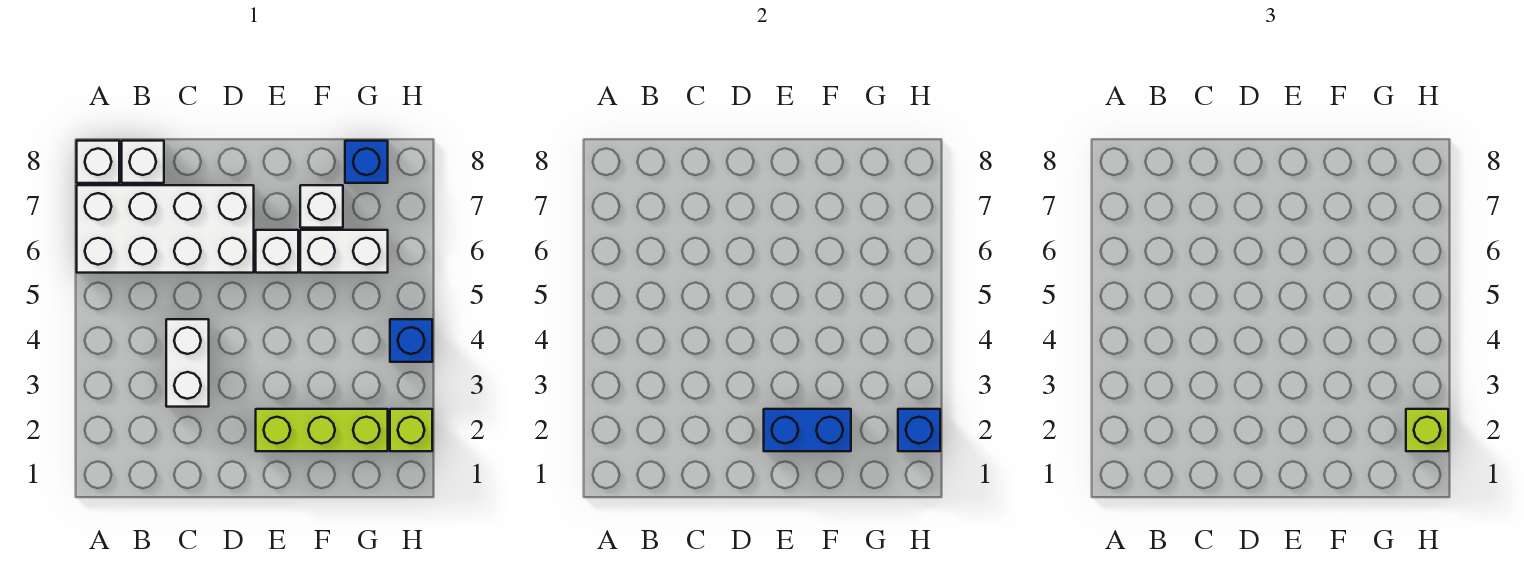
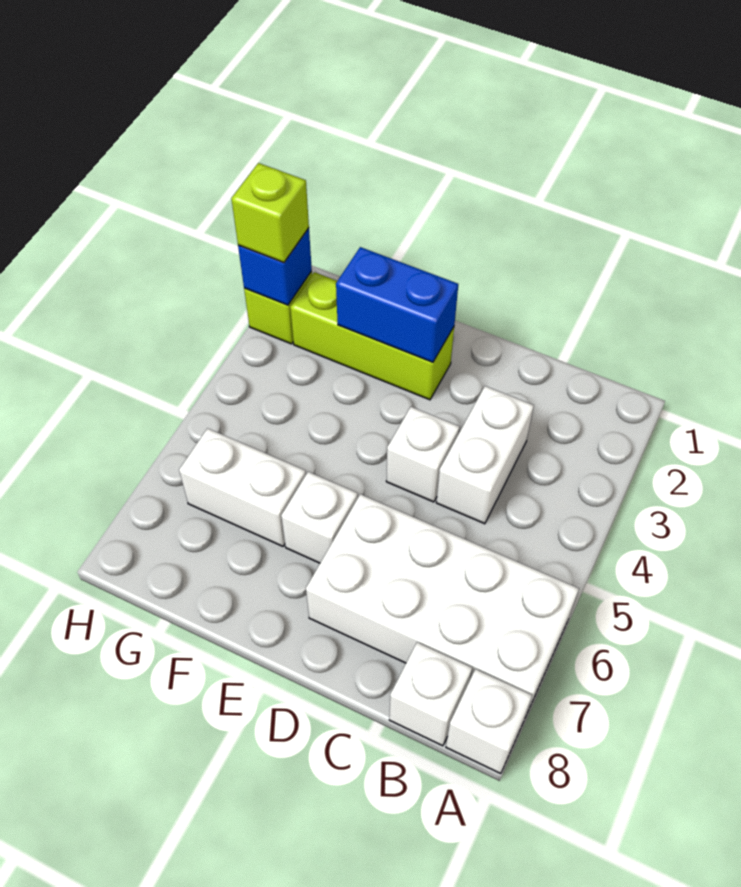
white brick F7 level 1 -> white brick D4 level 1
blue brick G8 level 1 -> none
blue brick H4 level 1 -> none

